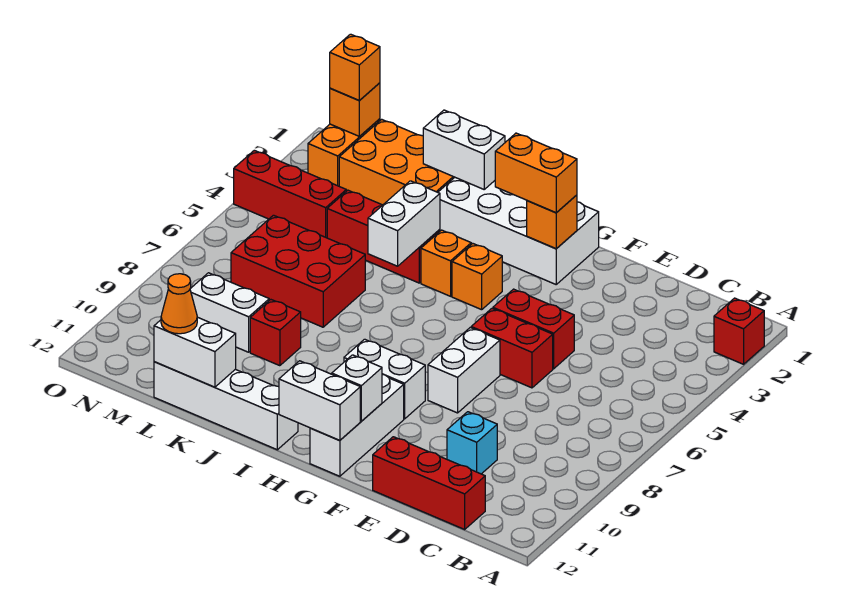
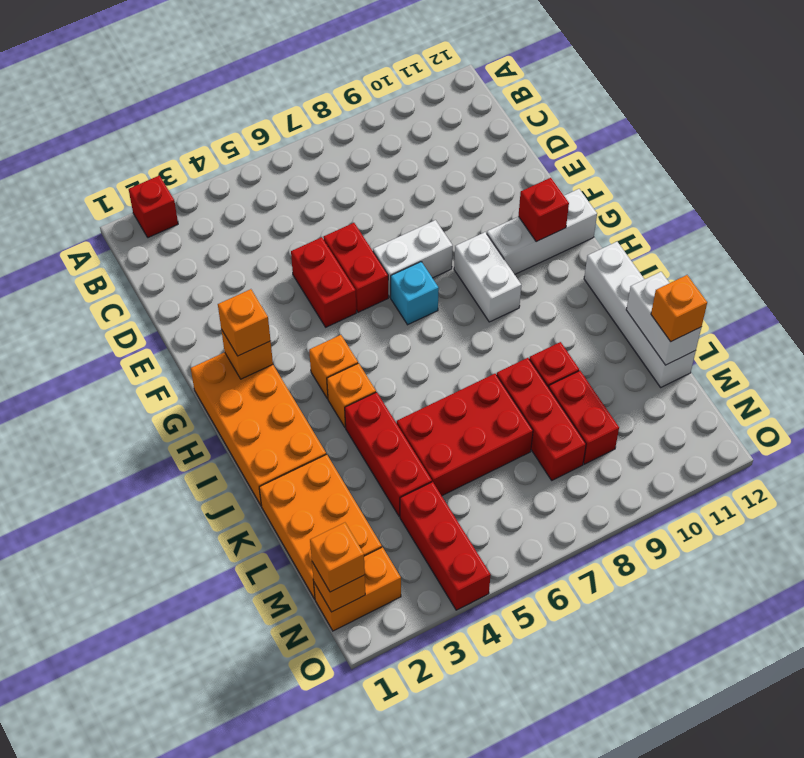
red brick C12:E12 level 1 -> red brick K8:M8 level 1
cyan brick D10 level 1 -> cyan brick G7 level 1
white brick G1:J2 level 1 -> orange brick G1:J2 level 1
orange brick G2:H2 level 3 -> orange brick G2 level 3
white brick G11 level 2 -> red brick G11 level 2
white brick G12:H12 level 2 -> none
white brick J1:K1 level 2 -> none
white brick J4:J5 level 2 -> none
red brick K6:M7 level 1 -> red brick K5:L7 level 1
white brick L9:M9 level 1 -> red brick L9:M9 level 1
orange cone L12 level 3 -> orange brick L12 level 3

